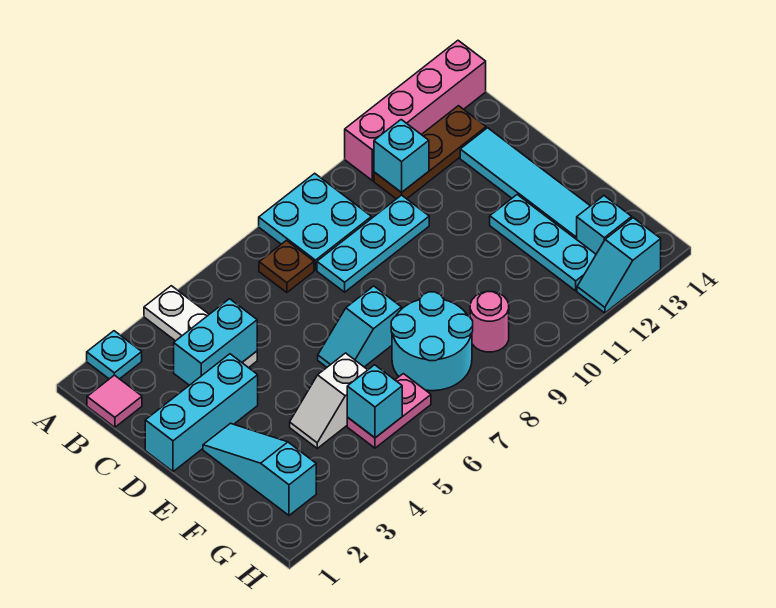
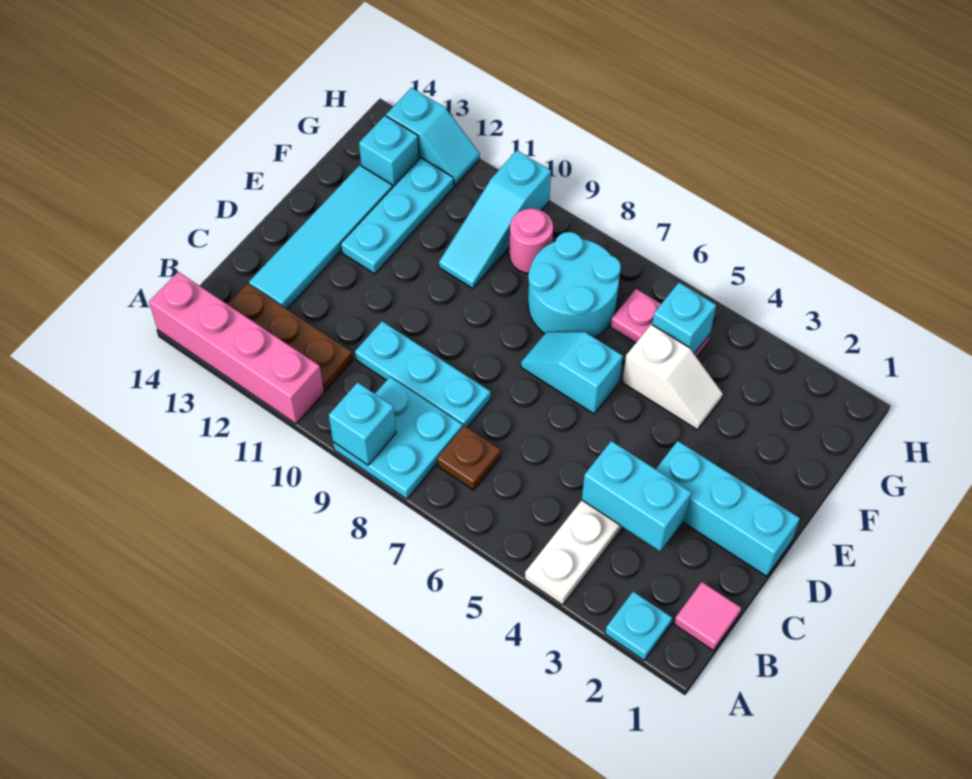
cyan brick B11 level 2 -> cyan brick A9 level 2
cyan slope E2:G2 level 1 top G -> cyan slope F10:H10 level 1 top H
cyan slope E6:E7 level 1 top 7 -> cyan slope E6:E7 level 1 top 6

